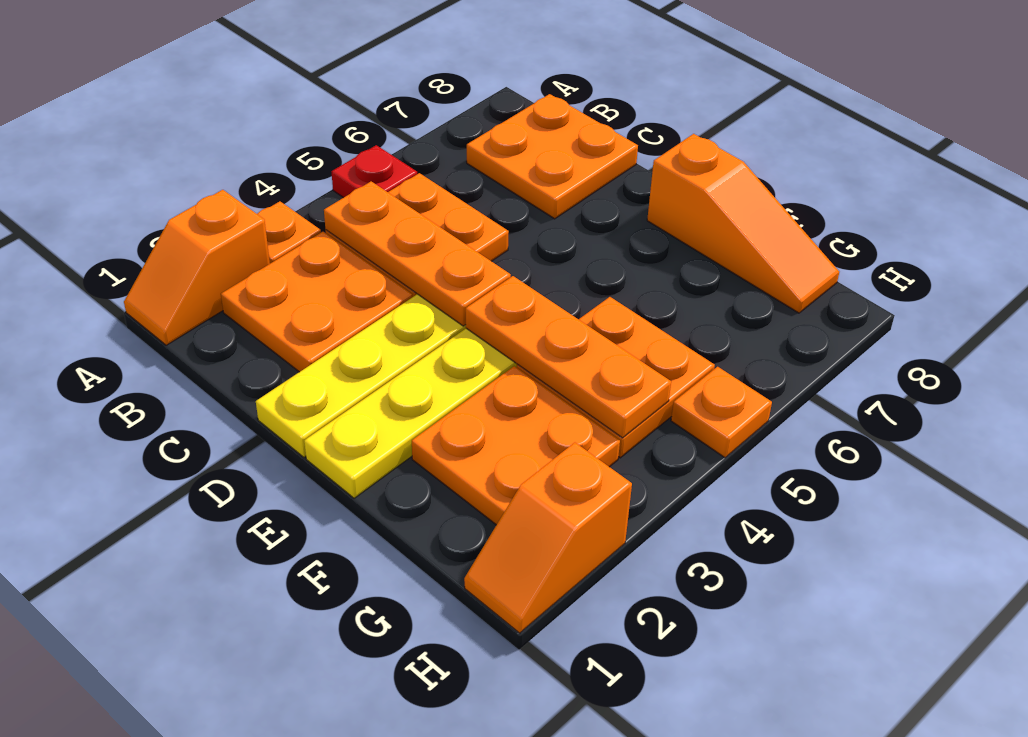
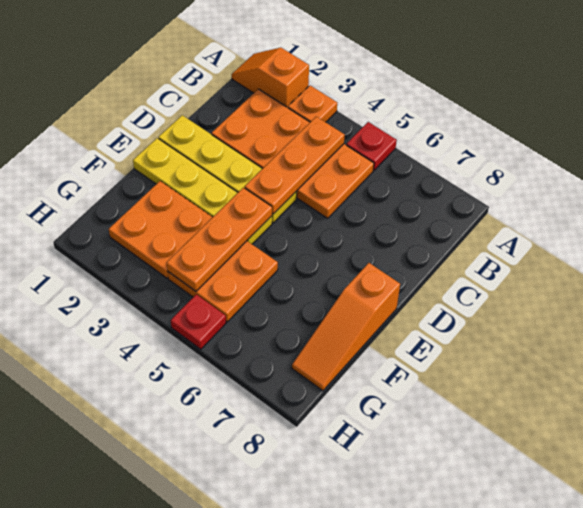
orange plate B7:C8 level 1 -> none
orange slope H1:H2 level 1 top 2 -> none
orange plate H5 level 1 -> red plate H5 level 1

